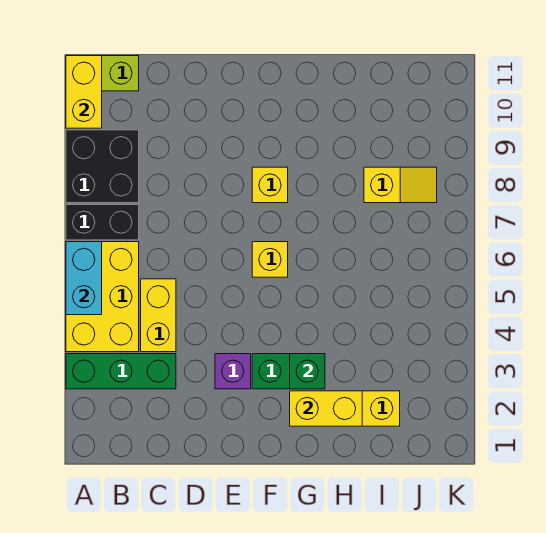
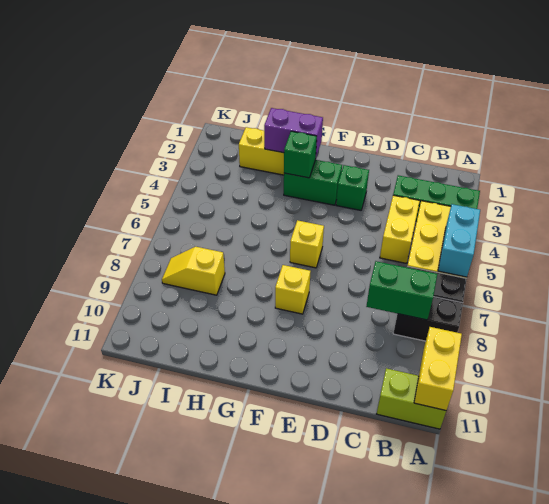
black brick A8:B9 level 1 -> black brick A8:B8 level 1
none -> green brick B8:C8 level 2
purple brick E3 level 1 -> green brick E3 level 1
yellow brick G2:H2 level 2 -> purple brick G2:H2 level 2

